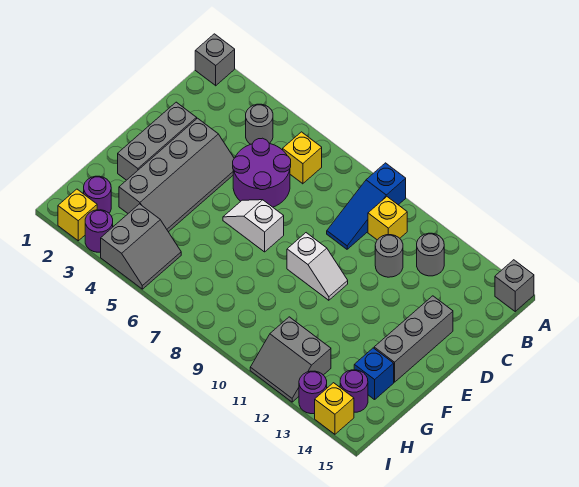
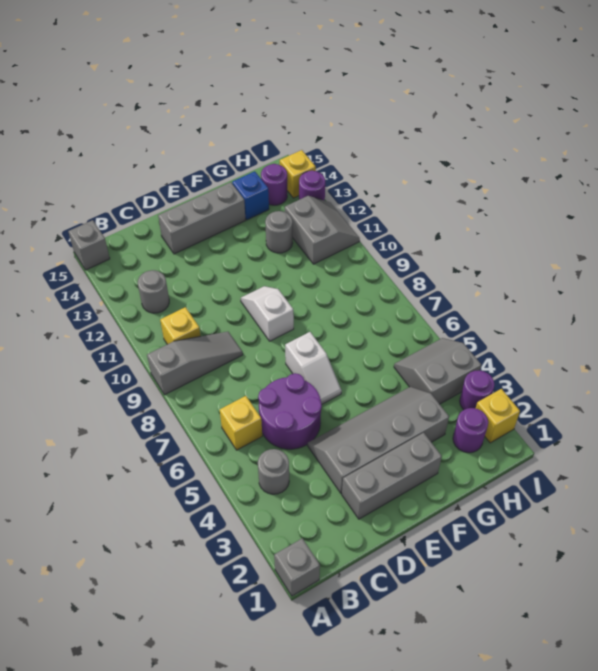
blue slope A9:C9 level 1 top A -> grey slope A9:C9 level 1 top A
grey round brick C11 level 1 -> grey round brick G12 level 1

